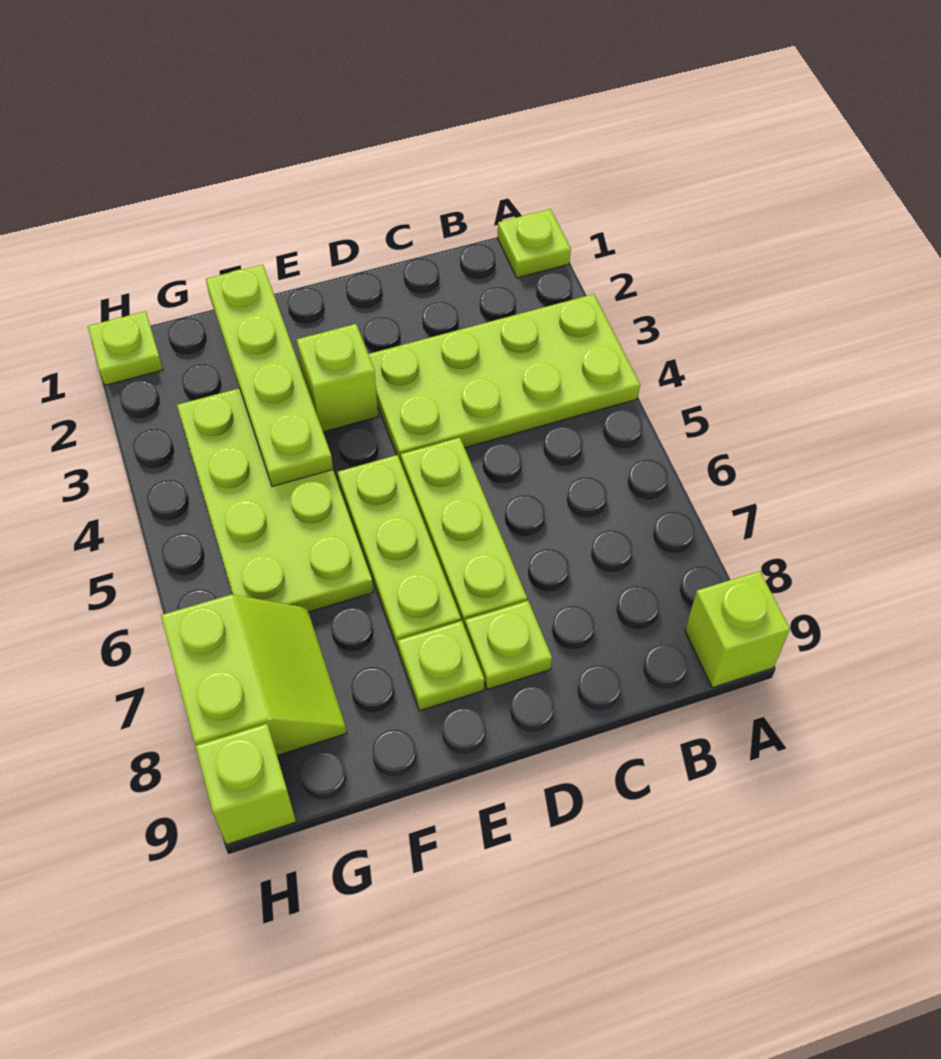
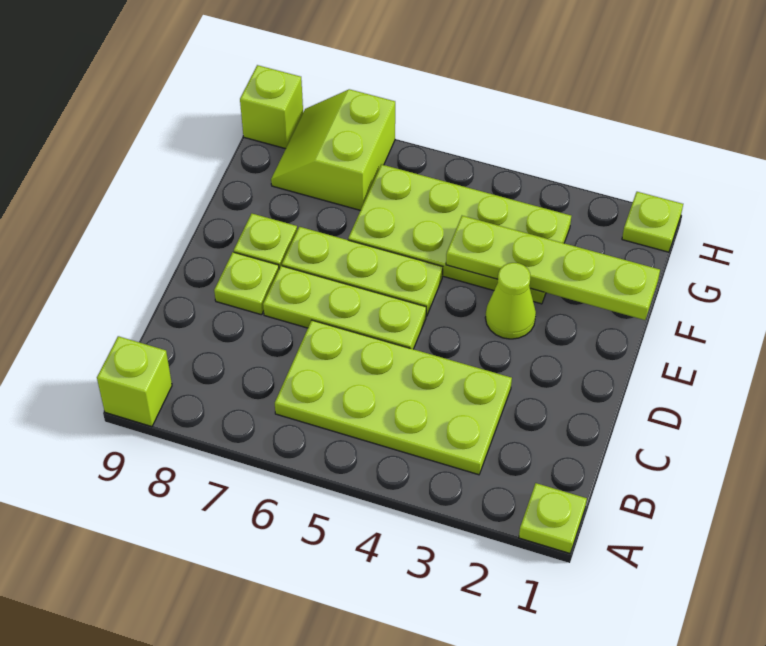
lime plate A3:D4 level 1 -> lime plate B3:C6 level 1
lime brick E3 level 1 -> lime cone E3 level 1
lime slope G7:H8 level 1 top H -> lime slope G7:H8 level 1 top 7

